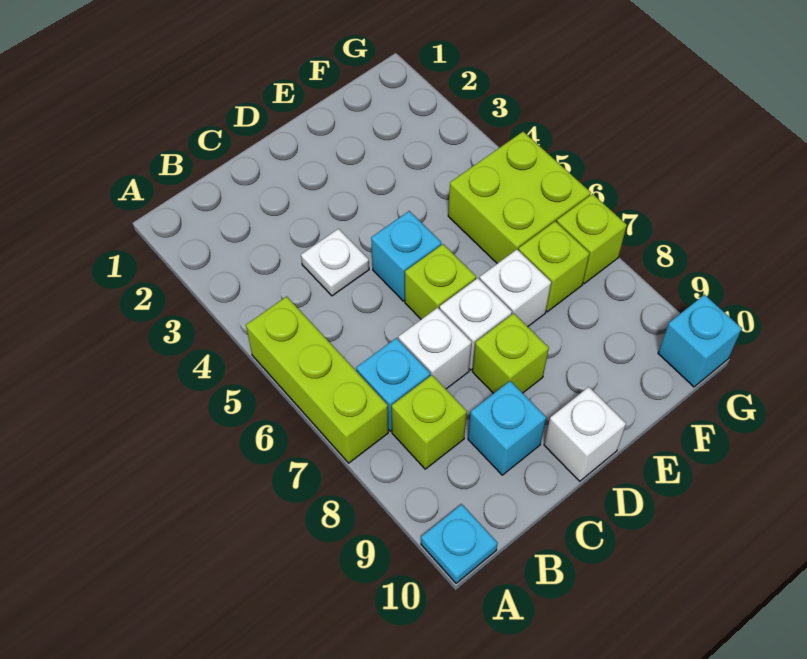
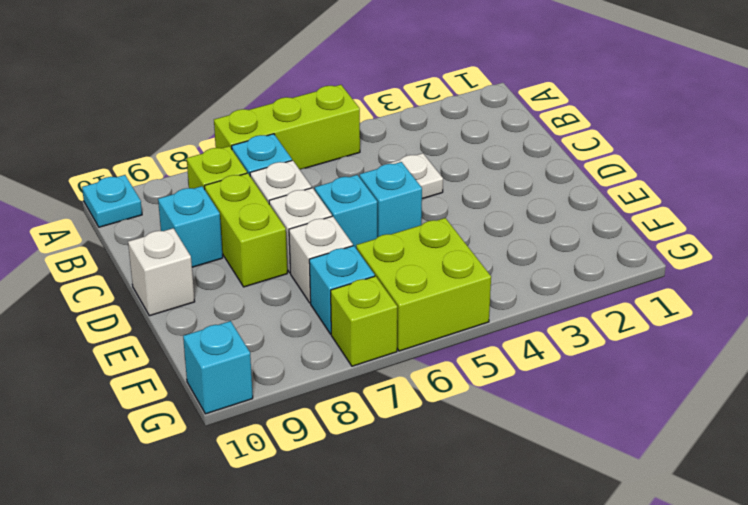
lime brick D6 level 1 -> cyan brick D6 level 1
lime brick D8 level 1 -> lime brick C8:D8 level 1
lime brick F7 level 1 -> cyan brick F7 level 1

